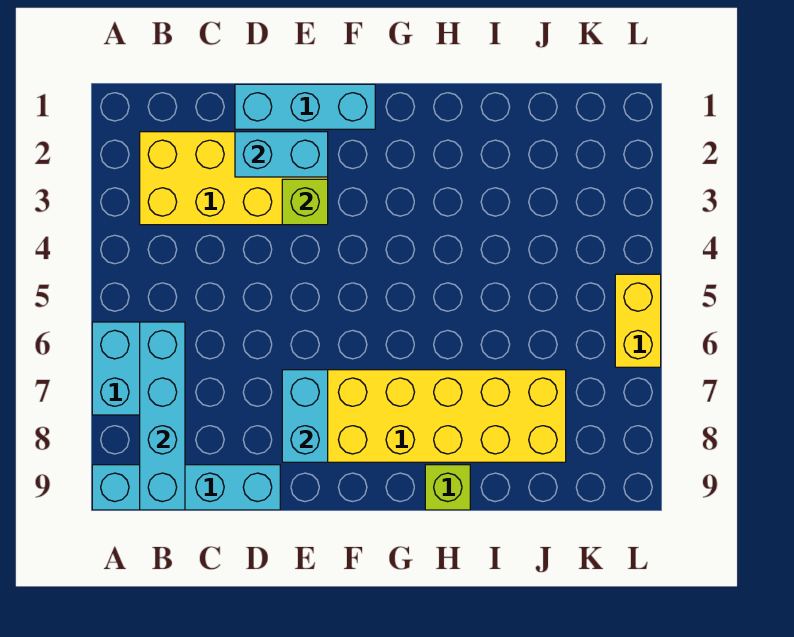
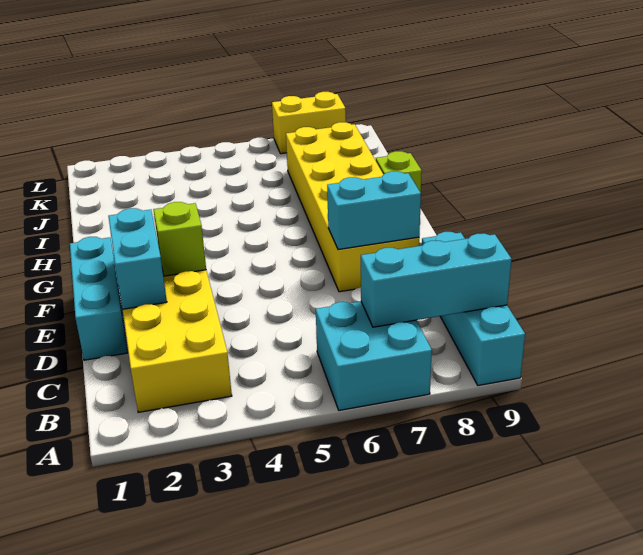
cyan brick B6:B9 level 2 -> cyan brick B7:B9 level 2
yellow brick L5:L6 level 1 -> yellow brick L7:L8 level 1

